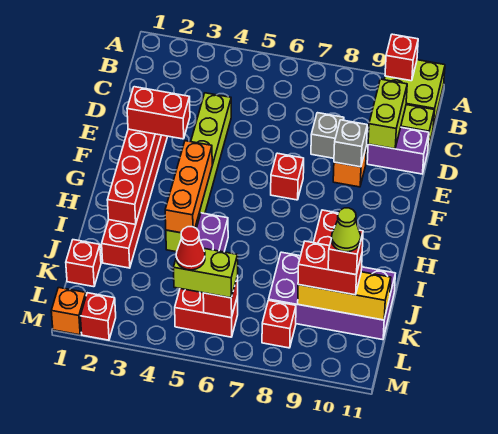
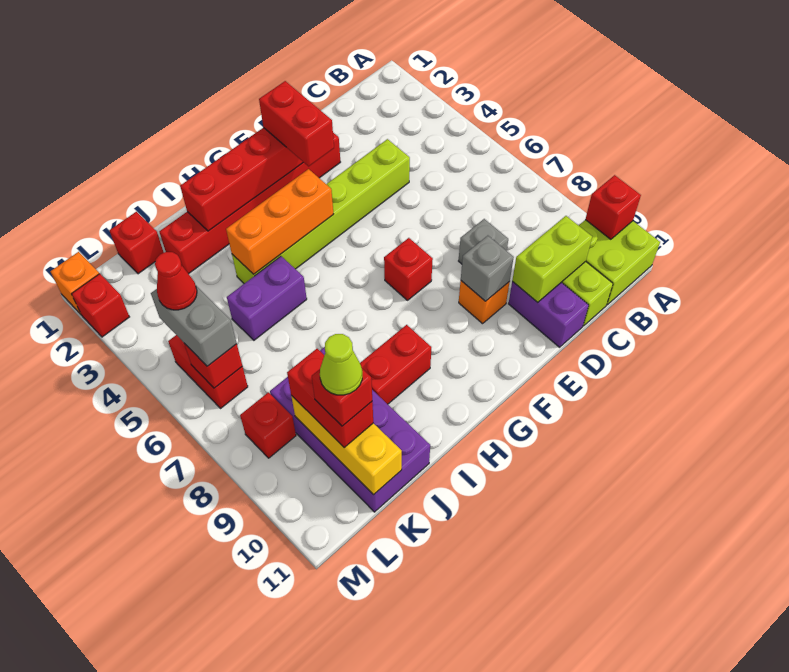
lime brick L5:L6 level 3 -> grey brick L5:L6 level 3

